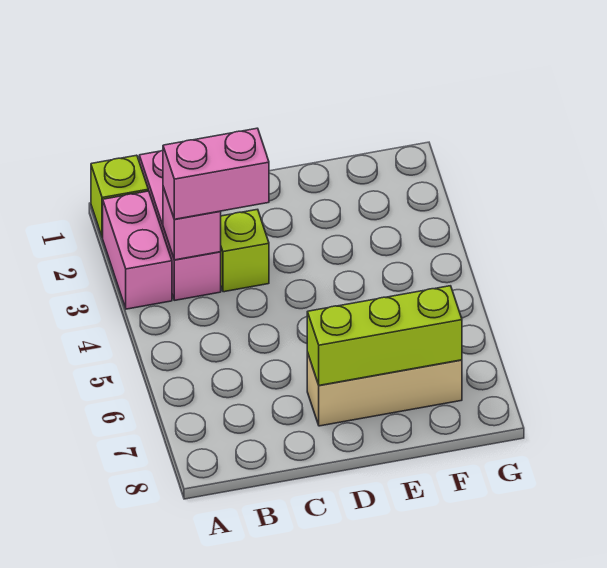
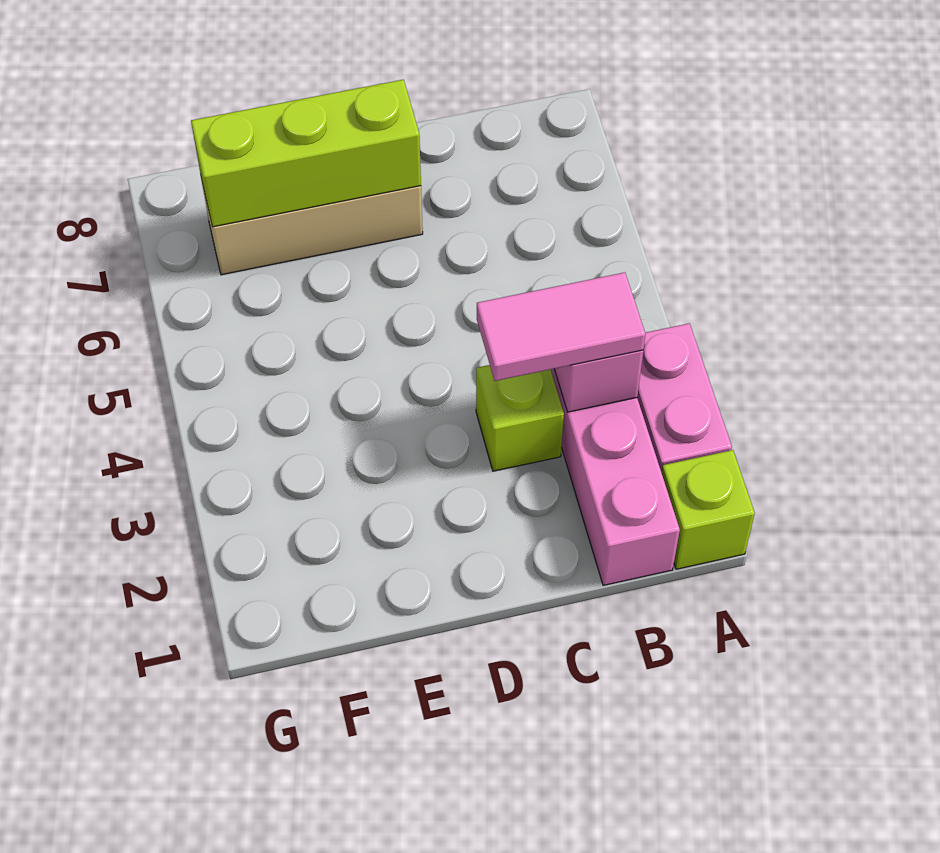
pink brick B3:C3 level 3 -> pink tile B3:C3 level 3

